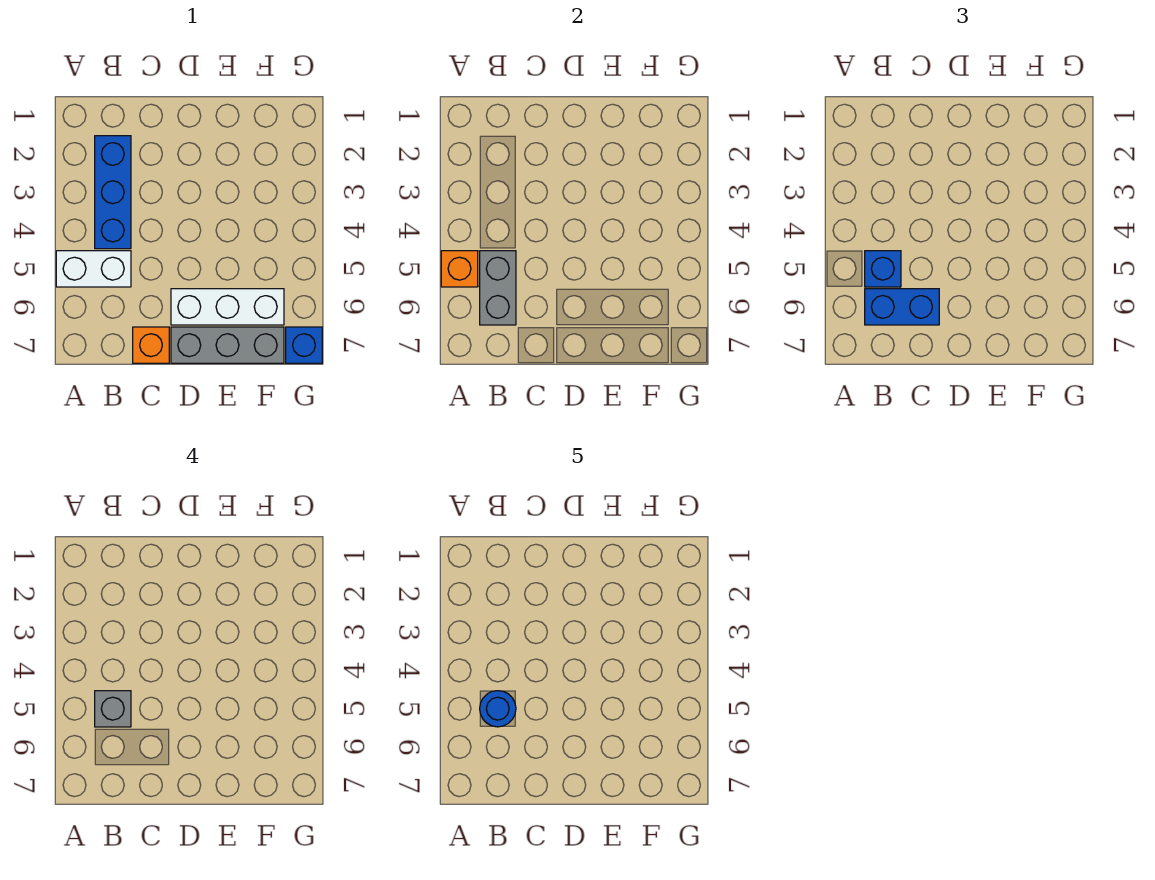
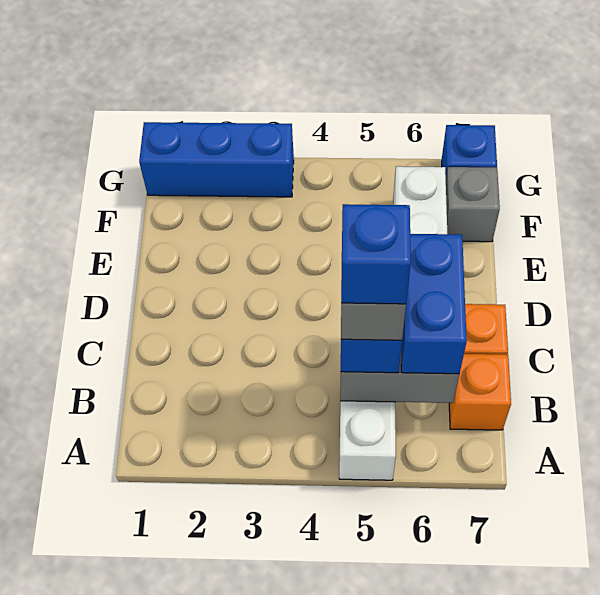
orange brick A5 level 2 -> orange brick B7 level 1
blue brick B2:B4 level 1 -> blue brick G1:G3 level 1
blue round brick B5 level 5 -> blue brick B5 level 5
grey brick D7:F7 level 1 -> grey brick F7 level 1

